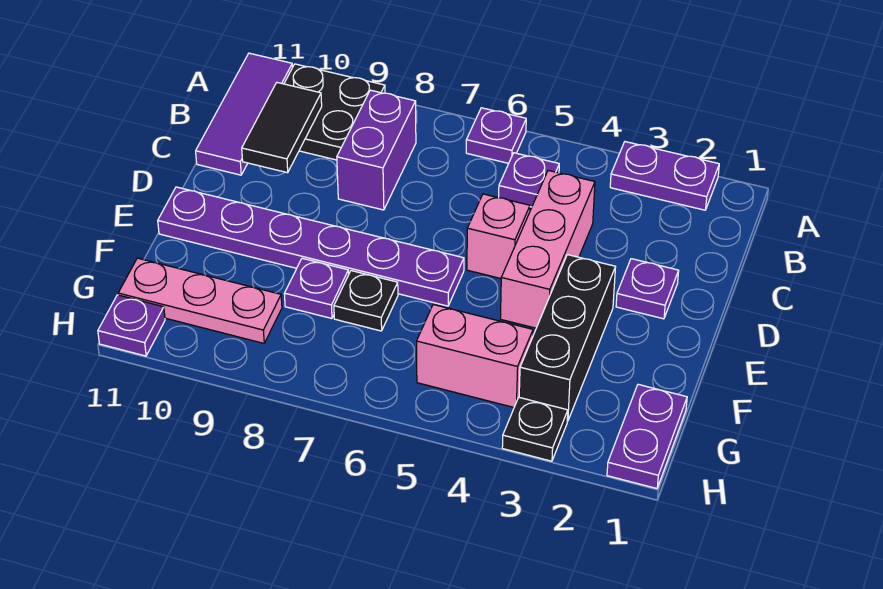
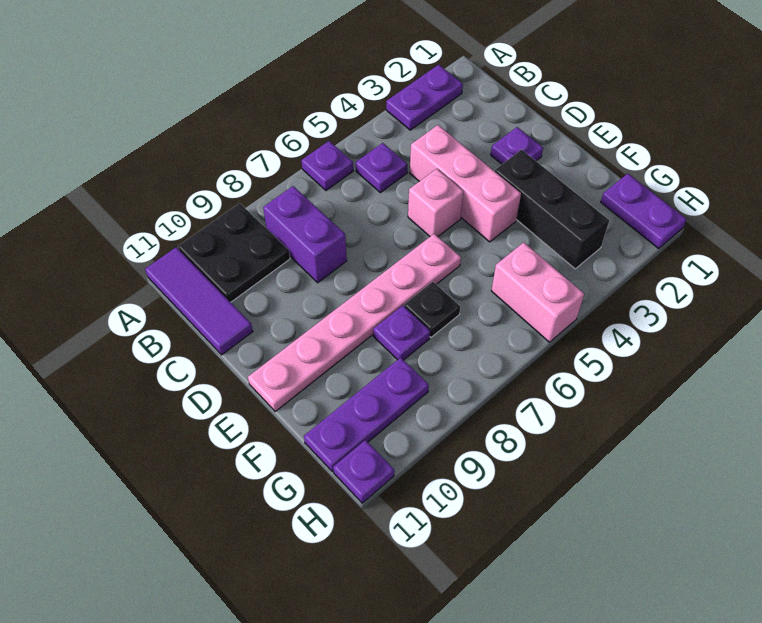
black tile B10:C10 level 2 -> none
purple plate E6:E11 level 1 -> pink plate E6:E11 level 1
pink brick G4:G5 level 1 -> pink brick G5:H5 level 1
pink plate G9:G11 level 1 -> purple plate G9:G11 level 1
black plate H3 level 1 -> none

